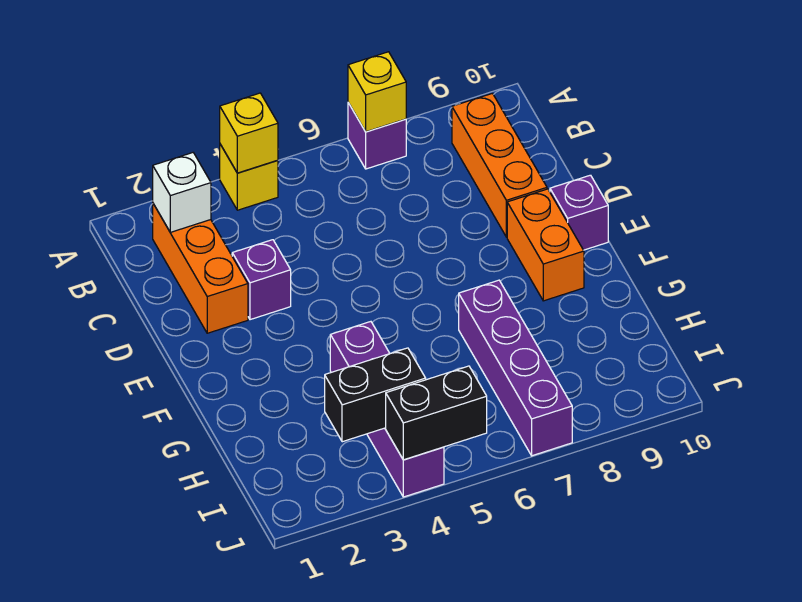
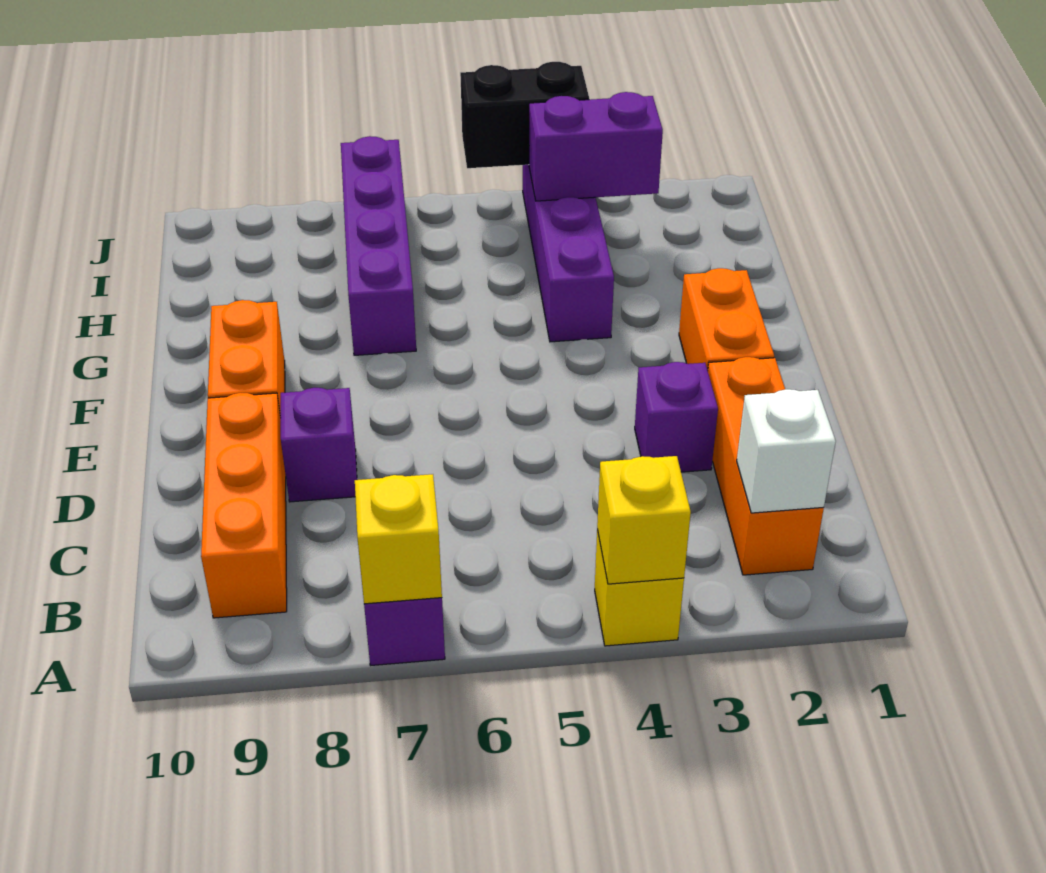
none -> orange brick E2:F2 level 1
purple brick E10 level 1 -> purple brick D8 level 1
black brick I3:I4 level 2 -> purple brick I3:I4 level 2

